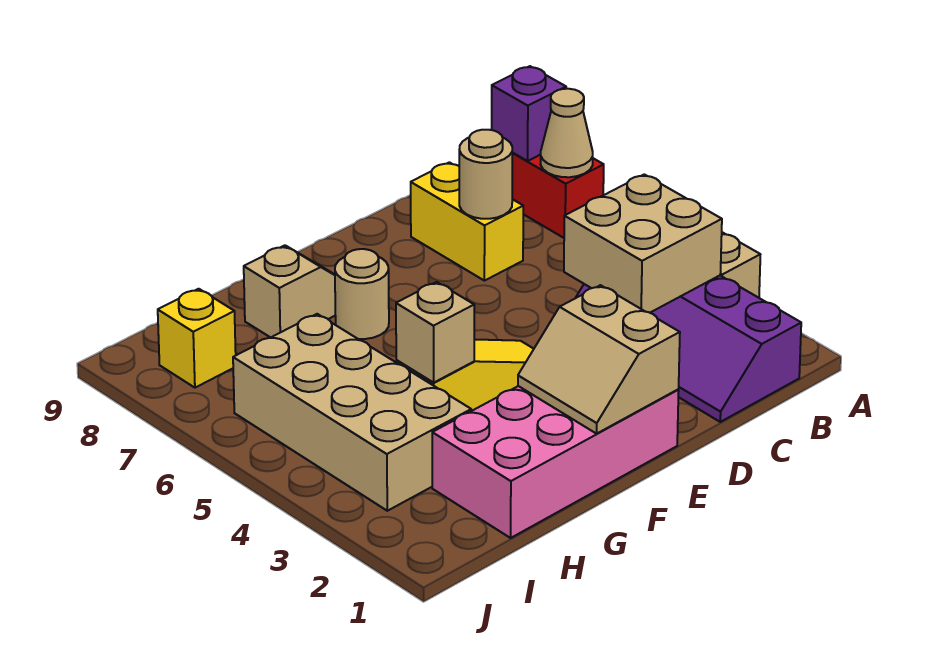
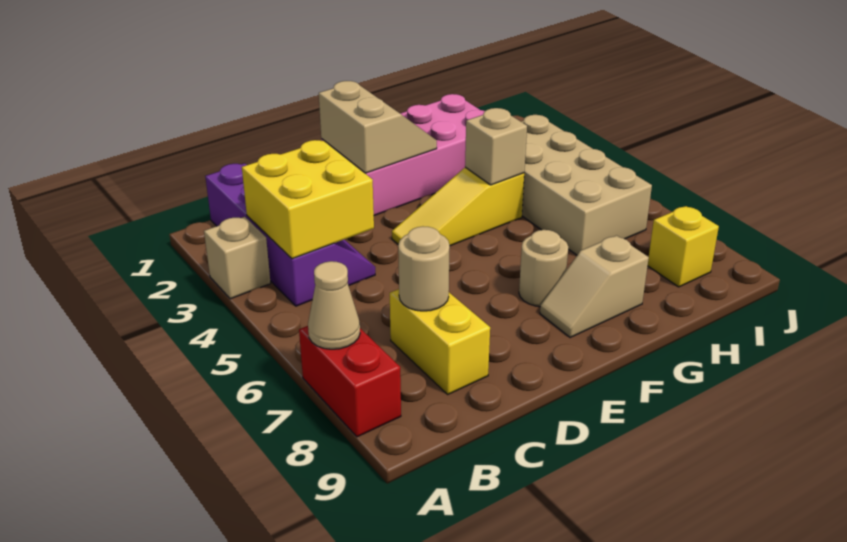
purple brick A8 level 2 -> none
tan brick B3:C4 level 2 -> yellow brick B3:C4 level 2

